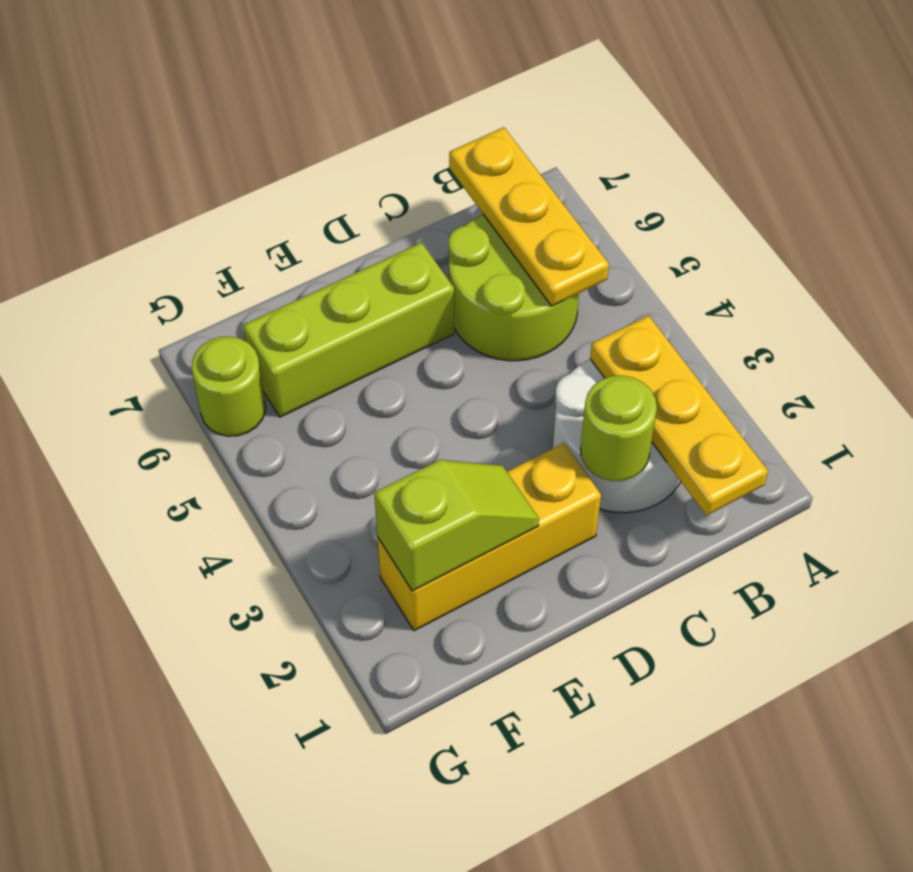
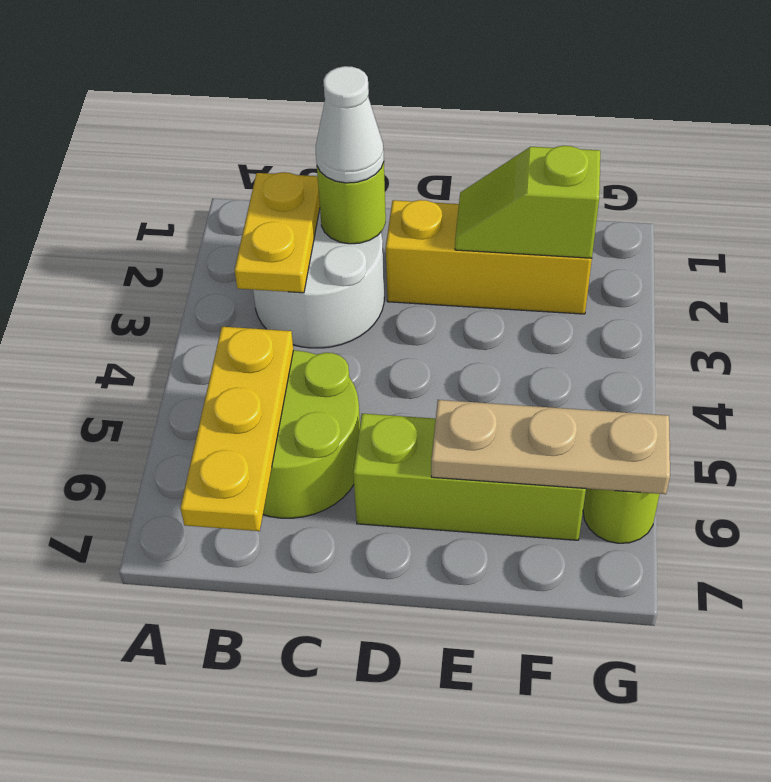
yellow plate B1:B3 level 2 -> yellow plate B2:B3 level 2
none -> white cone C2 level 3
none -> tan plate E6:G6 level 2

